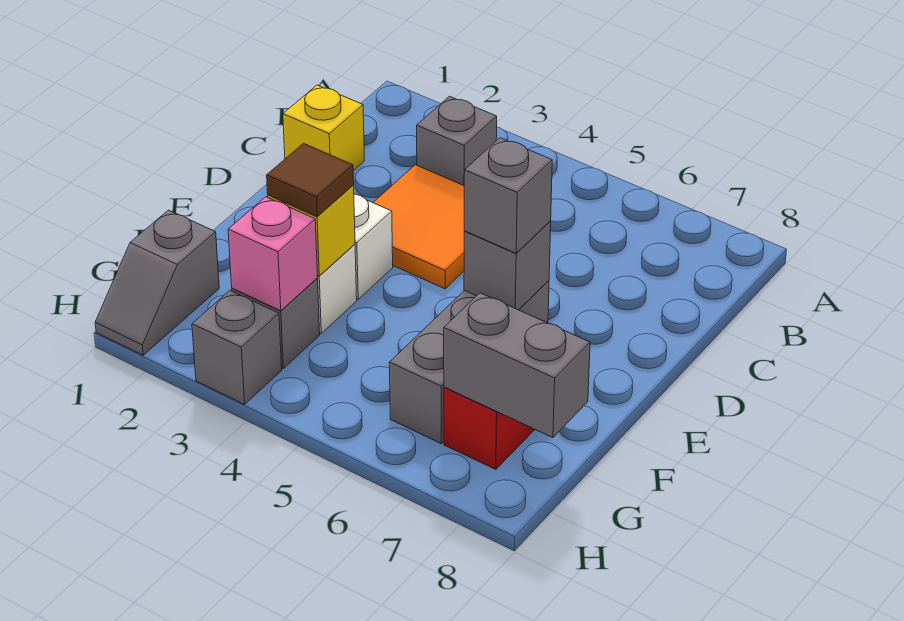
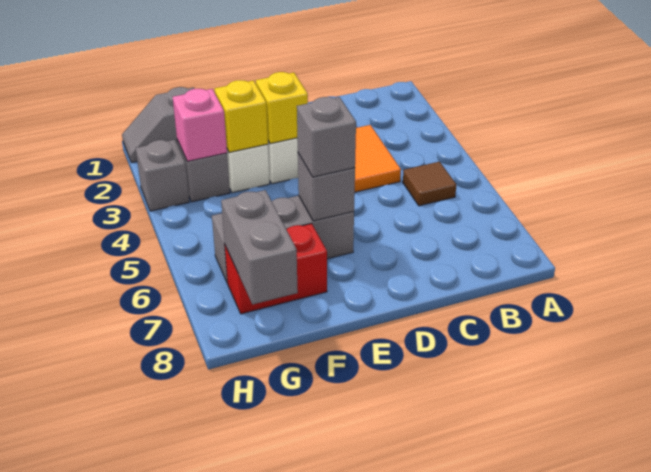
grey brick B3 level 1 -> none
yellow brick C1 level 1 -> yellow brick E3 level 2
brown tile F3 level 3 -> brown tile B5 level 1

